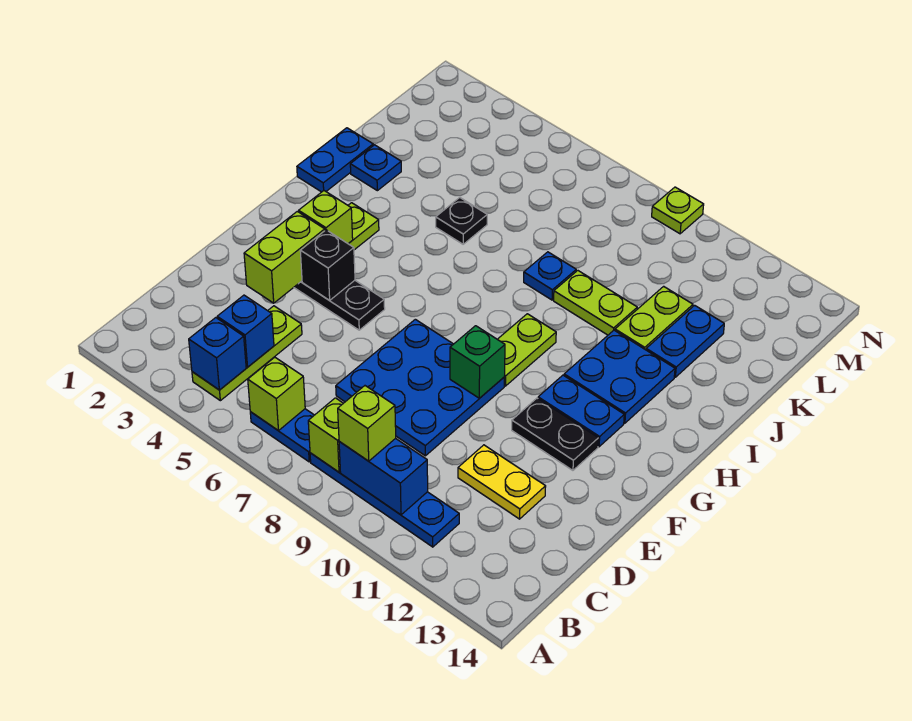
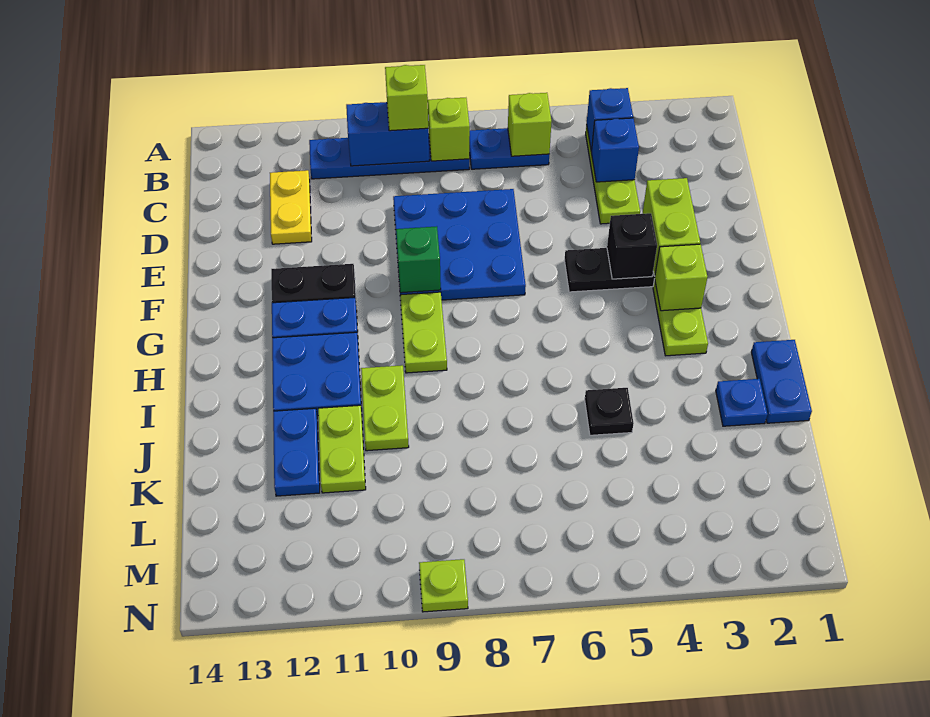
yellow plate D11:D12 level 1 -> yellow plate C12:D12 level 1
blue plate J8 level 1 -> none
lime plate J9:J10 level 1 -> lime plate I10:J10 level 1

